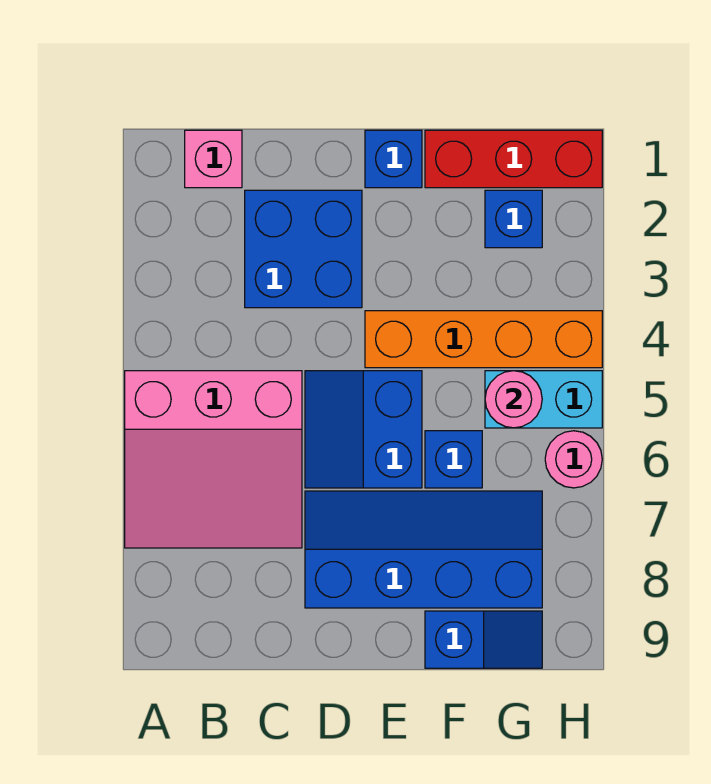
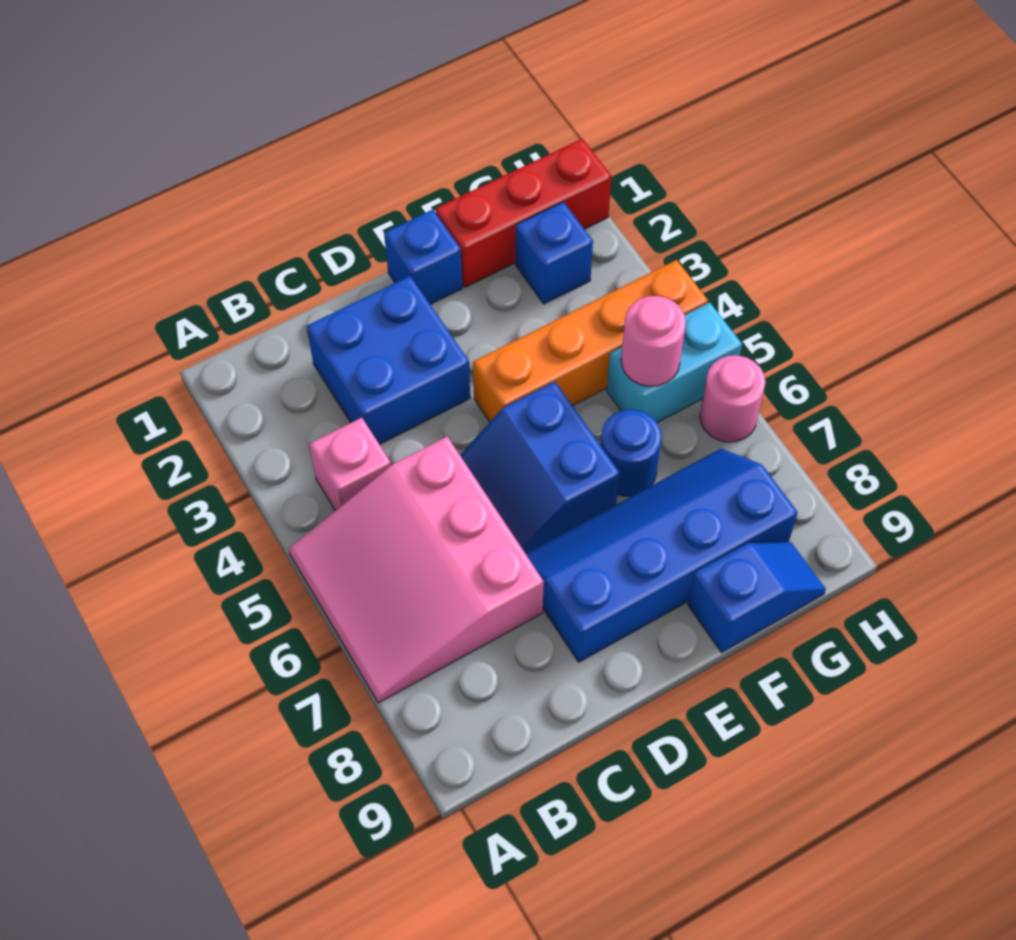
pink slope A5:C7 level 1 top 5 -> pink slope A5:C7 level 1 top C
pink brick B1 level 1 -> pink brick B4 level 1
blue brick F6 level 1 -> blue round brick F6 level 1

